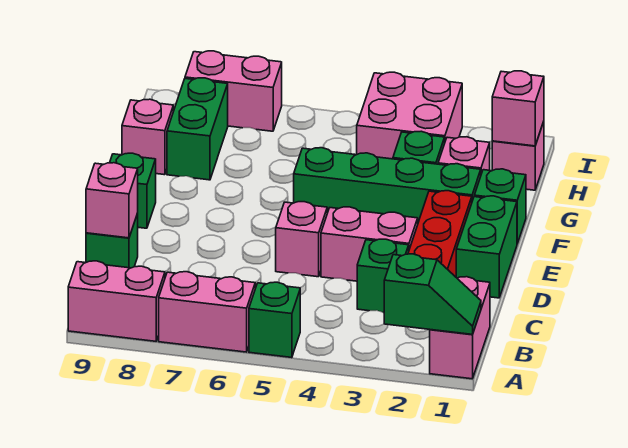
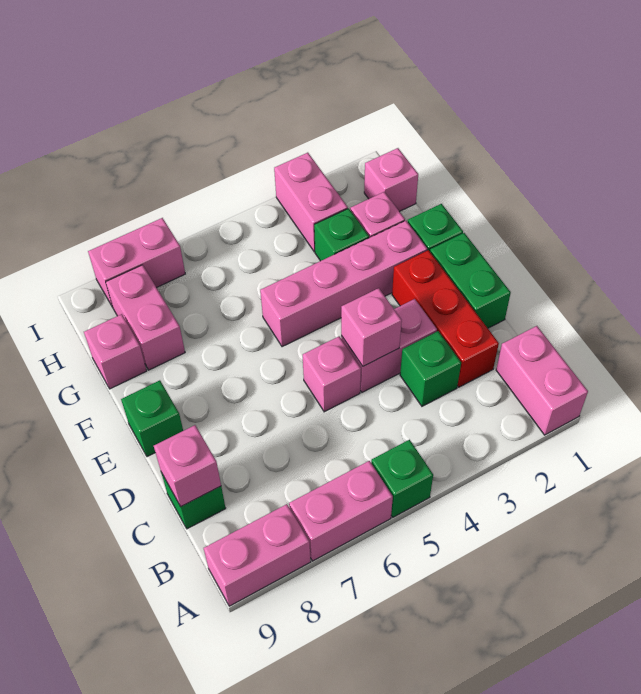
green slope A1:A2 level 2 top 2 -> none
green brick F2:F5 level 1 -> pink brick F2:F5 level 1
green brick G8:H8 level 1 -> pink brick G8:H8 level 1
pink brick H1 level 2 -> pink brick D4 level 2
pink brick H3:I4 level 1 -> pink brick H3:I3 level 1

